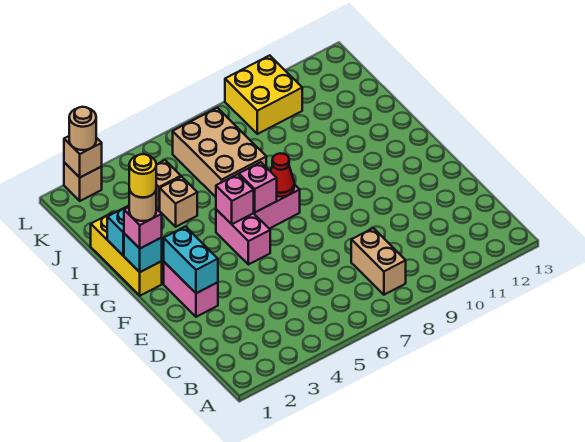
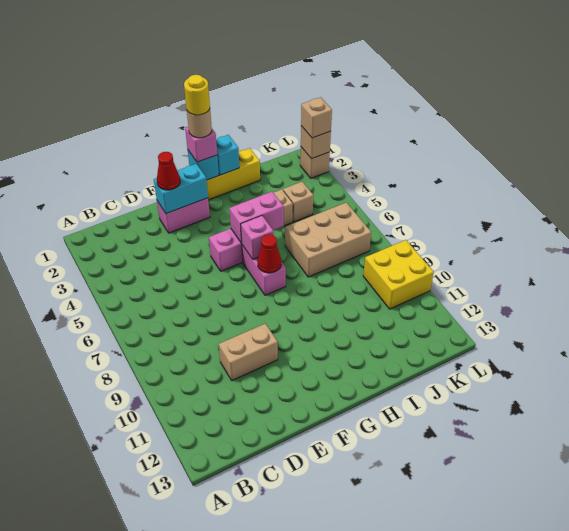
tan brick B8:C8 level 1 -> tan brick D10:E10 level 1
none -> red cone E2 level 3
pink brick G5 level 2 -> pink brick G5:H5 level 2
tan round brick L2 level 3 -> tan brick L2 level 3

